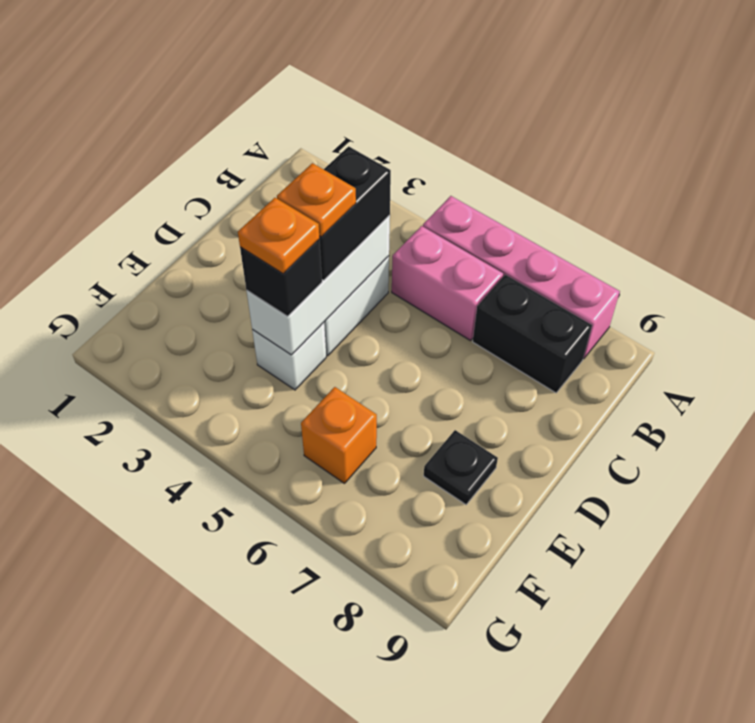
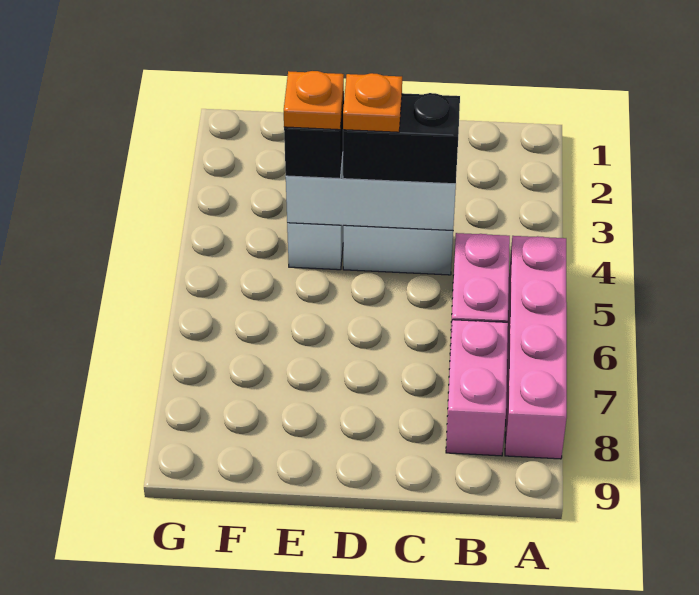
black brick B7:B8 level 1 -> pink brick B7:B8 level 1
black plate E8 level 1 -> none
orange brick F6 level 1 -> none

